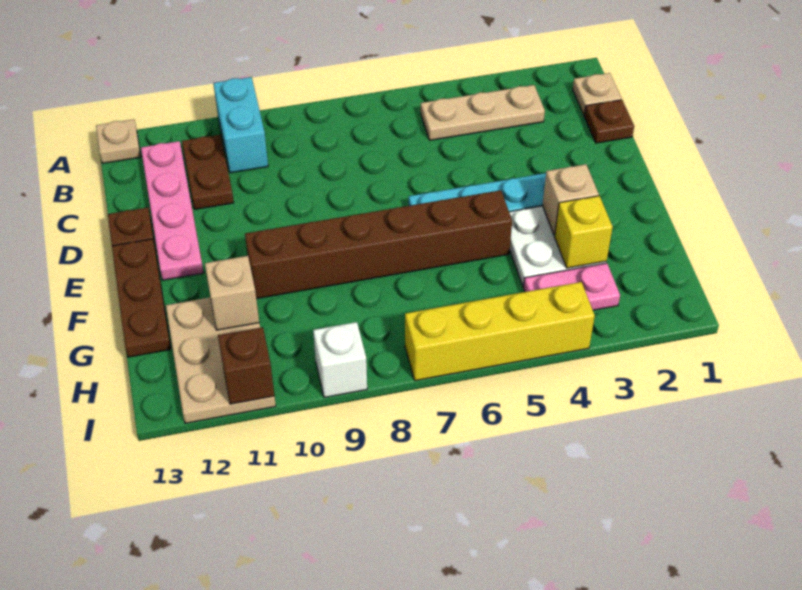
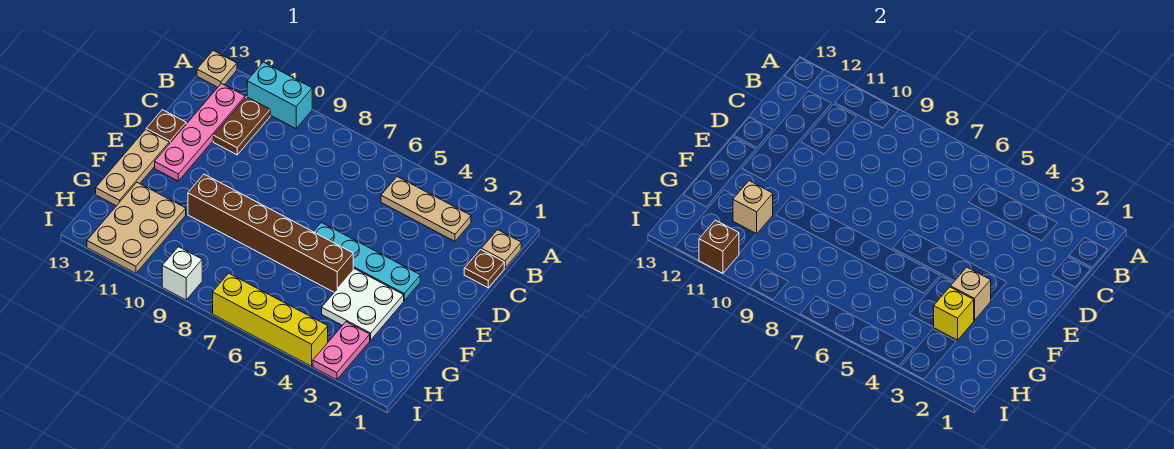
cyan brick A10:B10 level 1 -> cyan brick A10:A11 level 1
brown plate E13:G13 level 1 -> tan plate E13:G13 level 1
pink plate H3:H4 level 1 -> pink plate H3:I3 level 1

